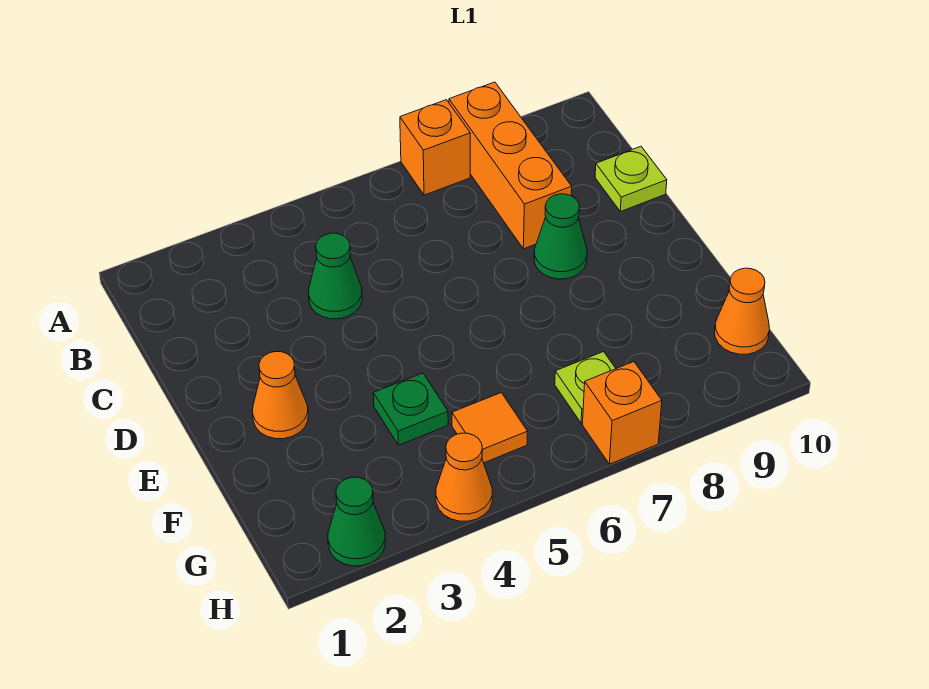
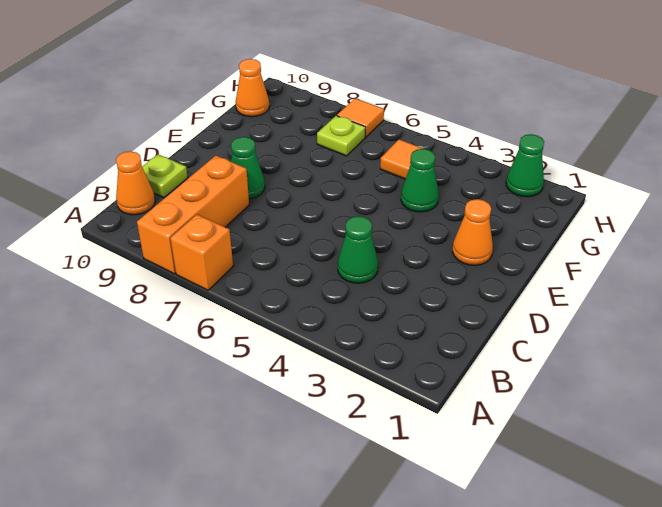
green plate F4 level 1 -> green cone F4 level 1
orange cone H4 level 1 -> orange cone B10 level 1
orange brick H7 level 1 -> orange tile H7 level 1

